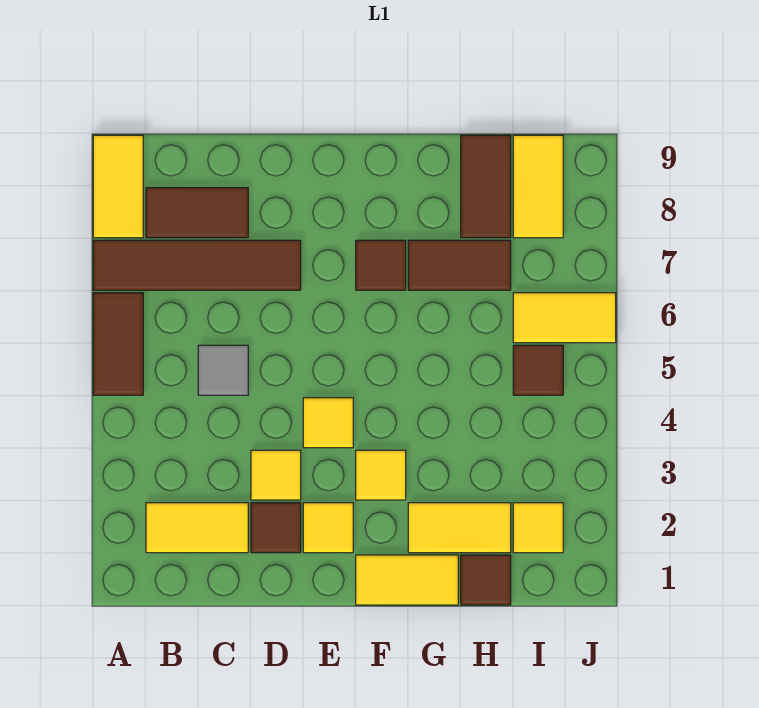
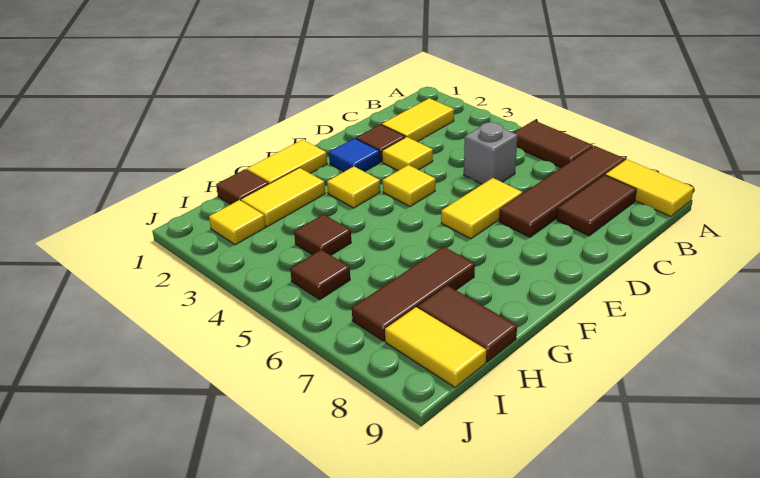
grey tile C5 level 1 -> grey brick C5 level 1
yellow tile E2 level 1 -> blue tile E2 level 1
brown tile F7 level 1 -> brown tile H4 level 1
brown tile G7:H7 level 1 -> brown tile G7:I7 level 1
yellow tile I6:J6 level 1 -> yellow tile D6:E6 level 1

